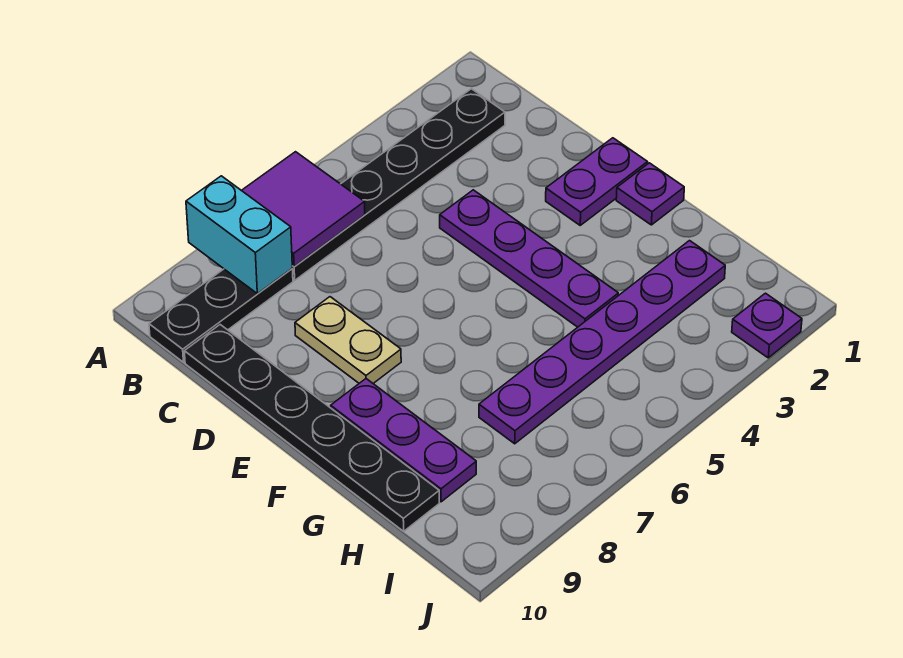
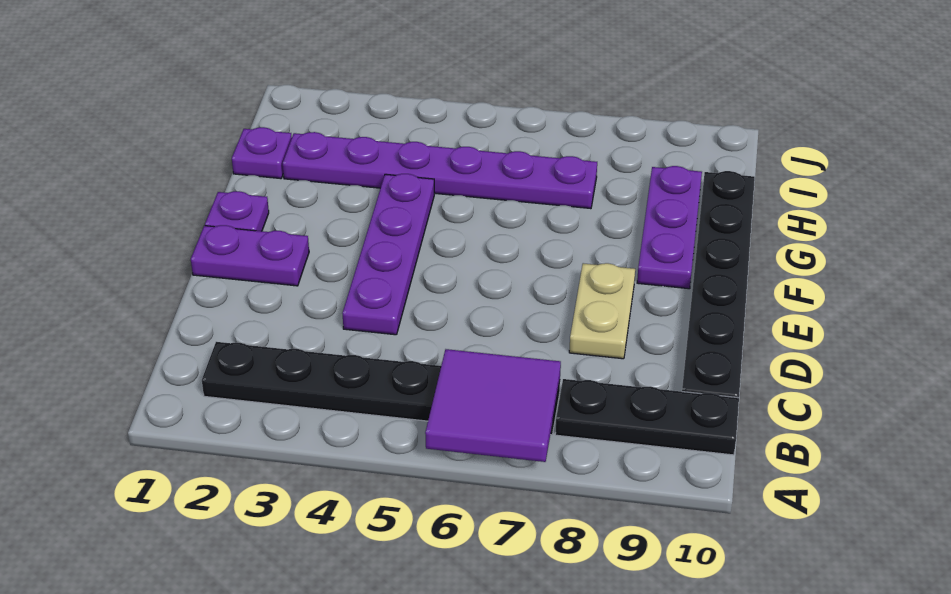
cyan brick A8:B8 level 2 -> none
purple plate J2 level 1 -> purple plate H1 level 1

